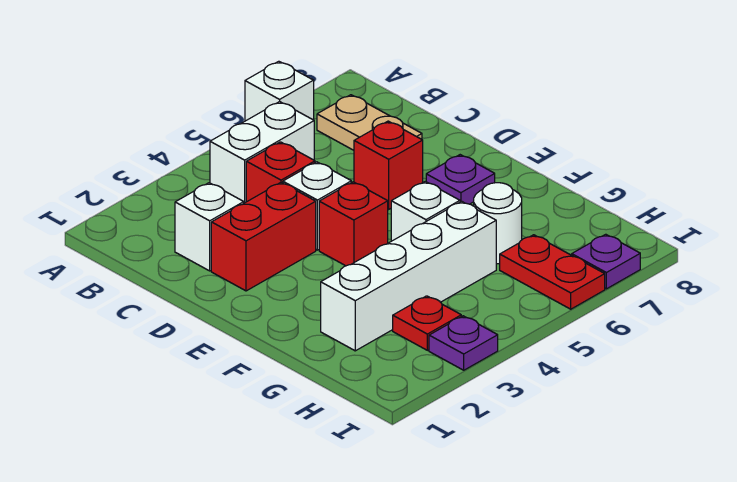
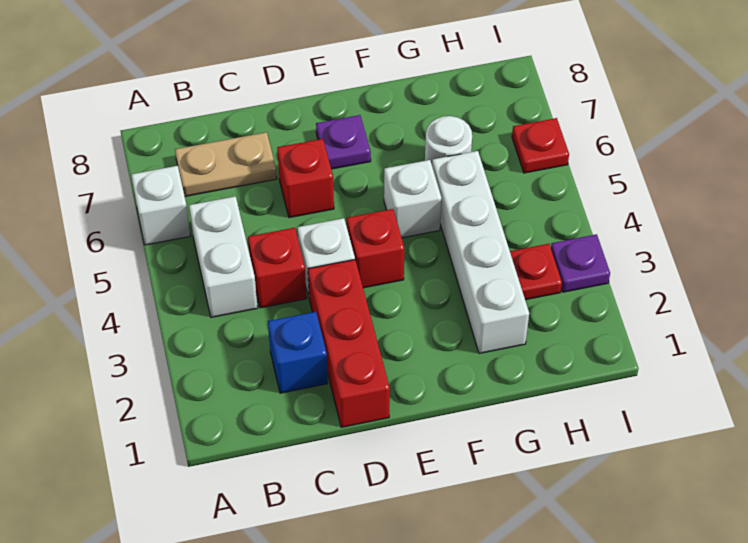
white brick C2 level 1 -> blue brick C2 level 1
red brick D2:D3 level 1 -> red brick D1:D3 level 1
red plate H6:I6 level 1 -> red plate I6 level 1
purple plate I7 level 1 -> none

